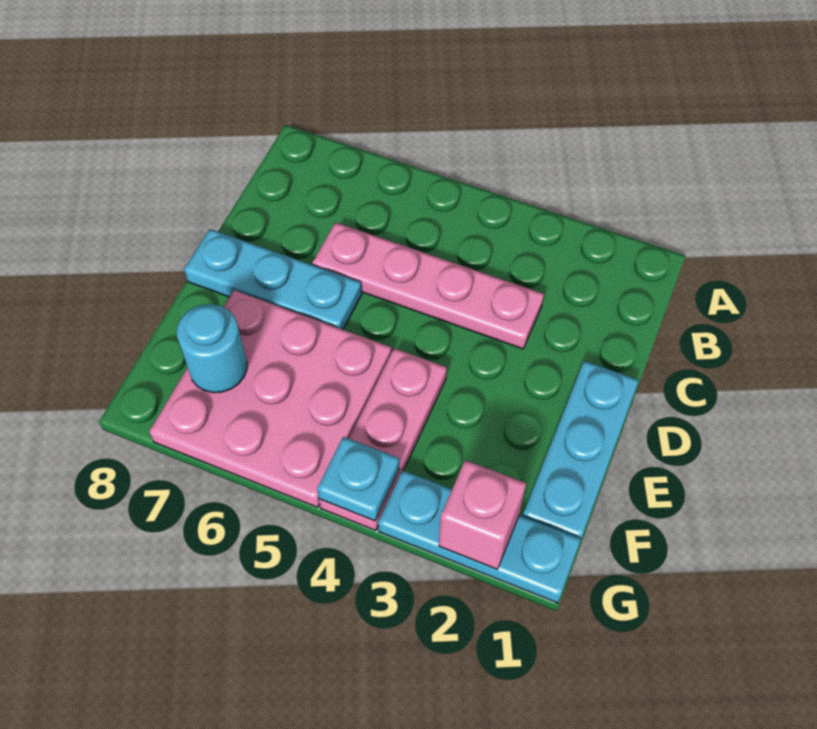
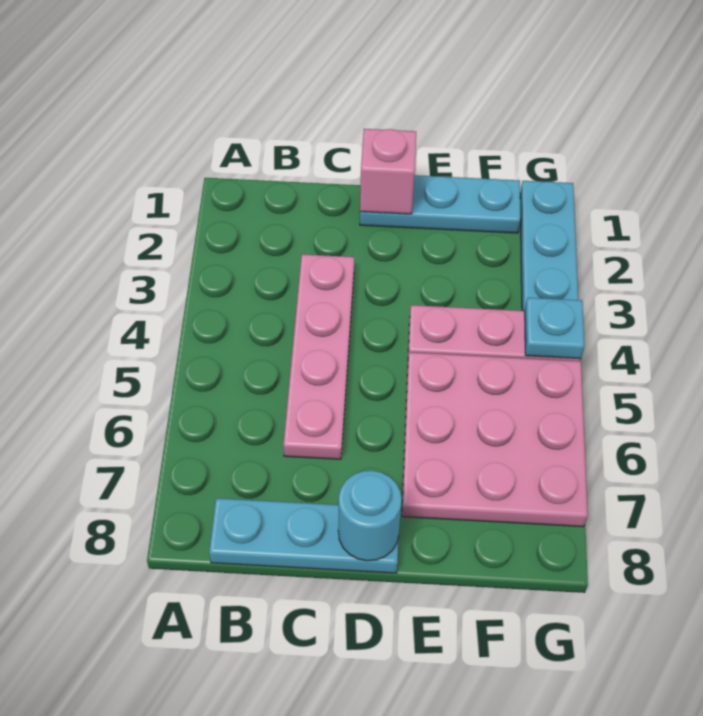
cyan plate D6:D8 level 1 -> cyan plate B8:D8 level 1
cyan round brick F7 level 2 -> cyan round brick D8 level 2
pink brick G2 level 2 -> pink brick D1 level 2

